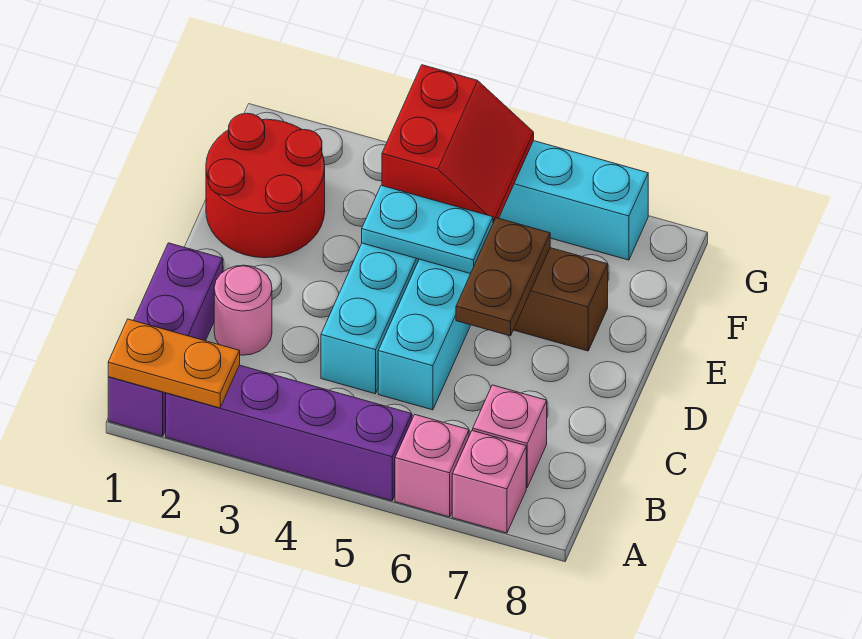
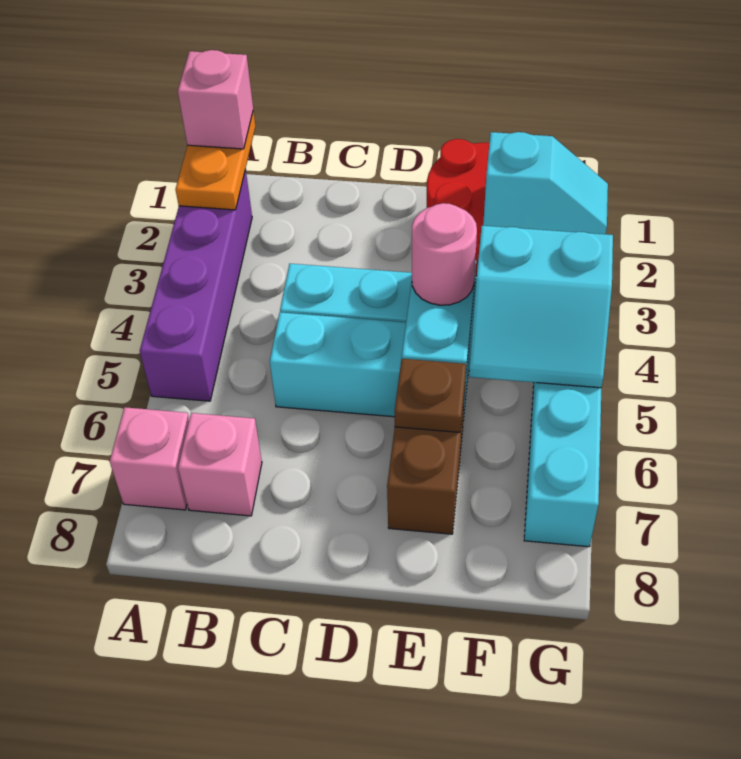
purple brick A1:C1 level 1 -> none
pink brick A6 level 1 -> pink brick A1 level 3
pink round brick C2 level 1 -> pink round brick E4 level 3
brown plate D6:E6 level 2 -> brown plate E6 level 2
none -> cyan slope F2:G2 level 2 top F
red slope F4:G5 level 2 top 4 -> cyan slope F4:G5 level 2 top 4

